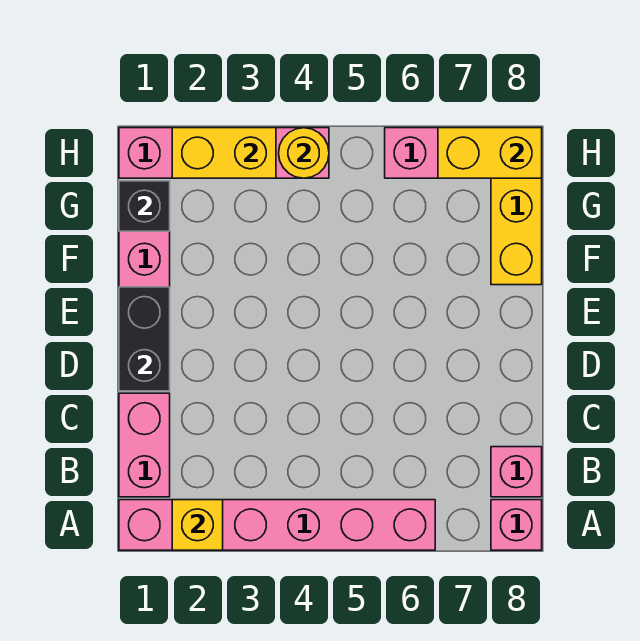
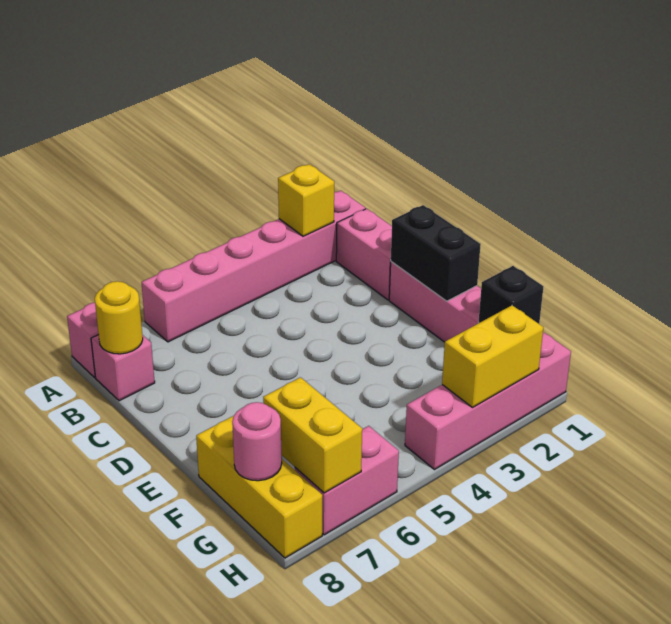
none -> pink round brick G8 level 2
yellow round brick H4 level 2 -> yellow round brick B8 level 2
yellow brick H7:H8 level 2 -> yellow brick G7:H7 level 2

